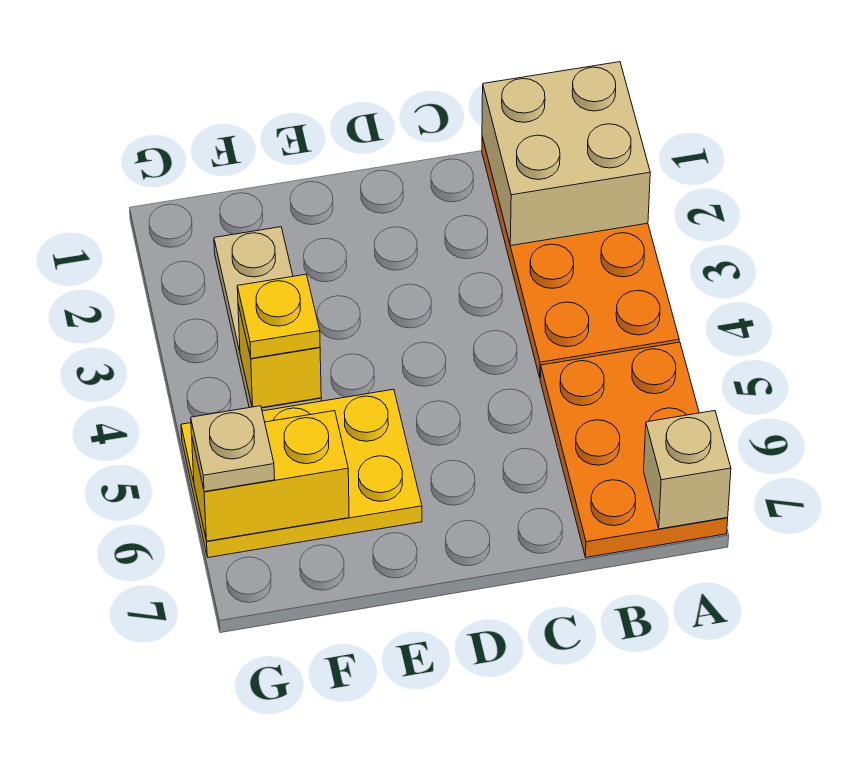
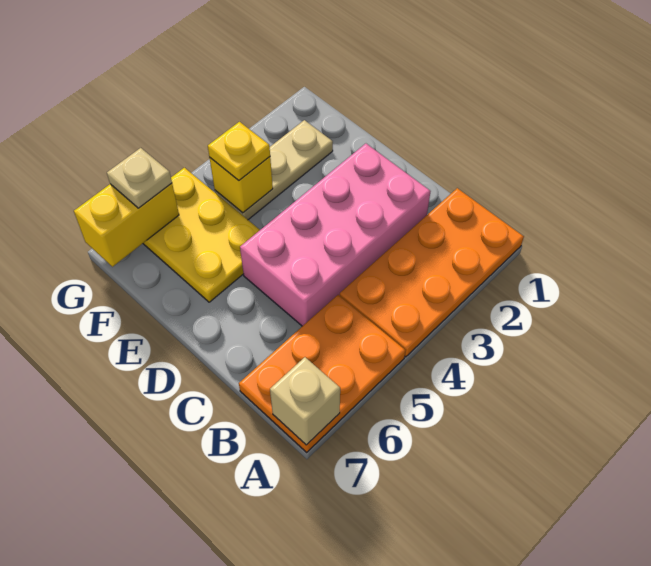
tan brick A1:B2 level 2 -> none
none -> pink brick C2:D5 level 1
yellow brick F6:G6 level 2 -> yellow brick G6:G7 level 2

